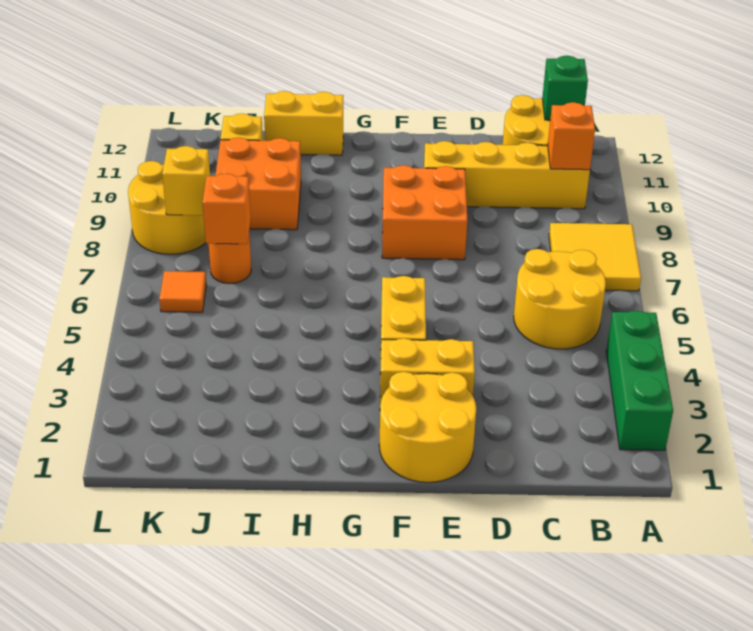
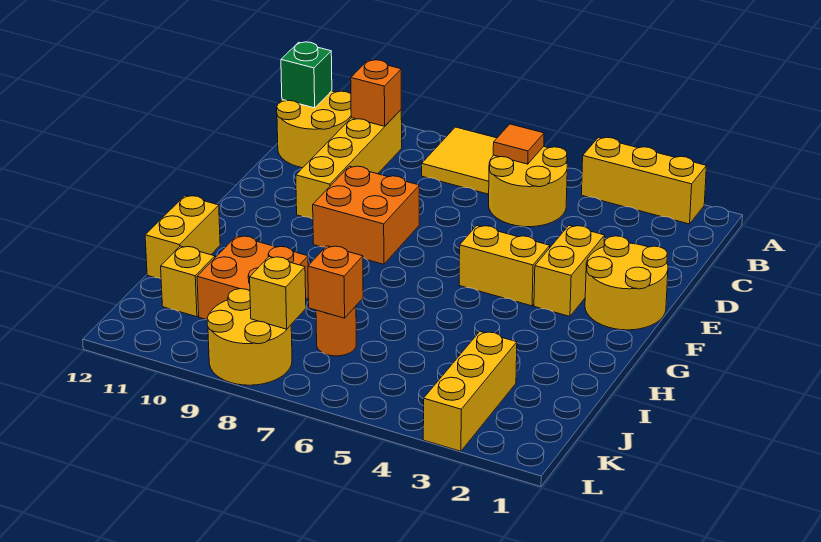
green brick A2:A4 level 1 -> yellow brick A2:A4 level 1
none -> yellow brick J3:L3 level 1
orange tile K6 level 1 -> orange tile B6 level 2

